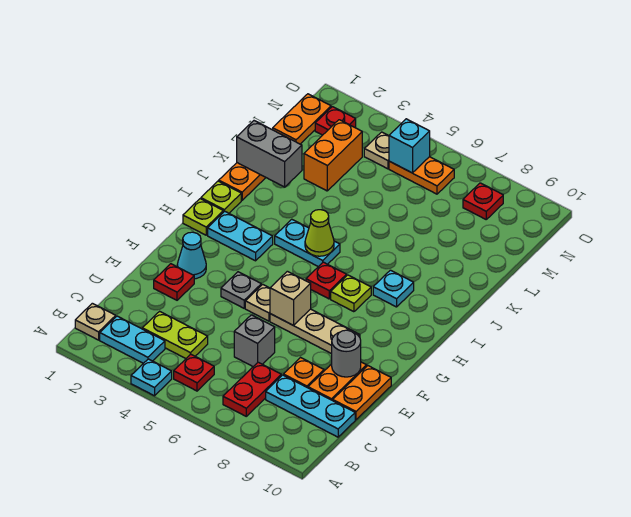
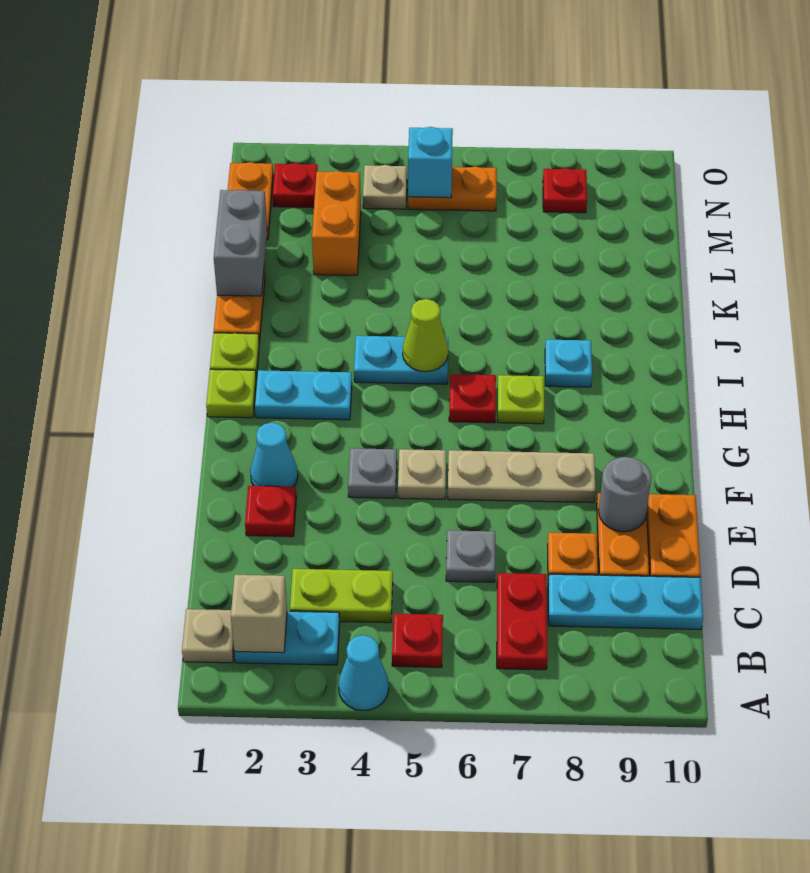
cyan plate A4 level 1 -> cyan cone A4 level 1
grey brick D6 level 1 -> grey plate D6 level 1
tan brick F6 level 2 -> tan brick B2 level 2
grey brick K1:K2 level 2 -> grey brick K1:L1 level 2

